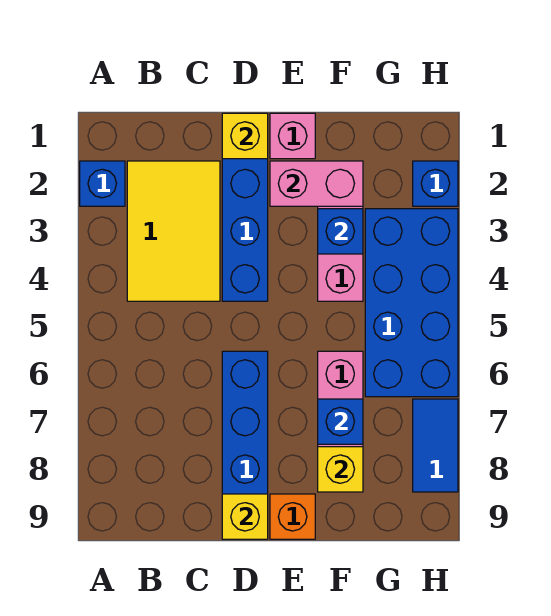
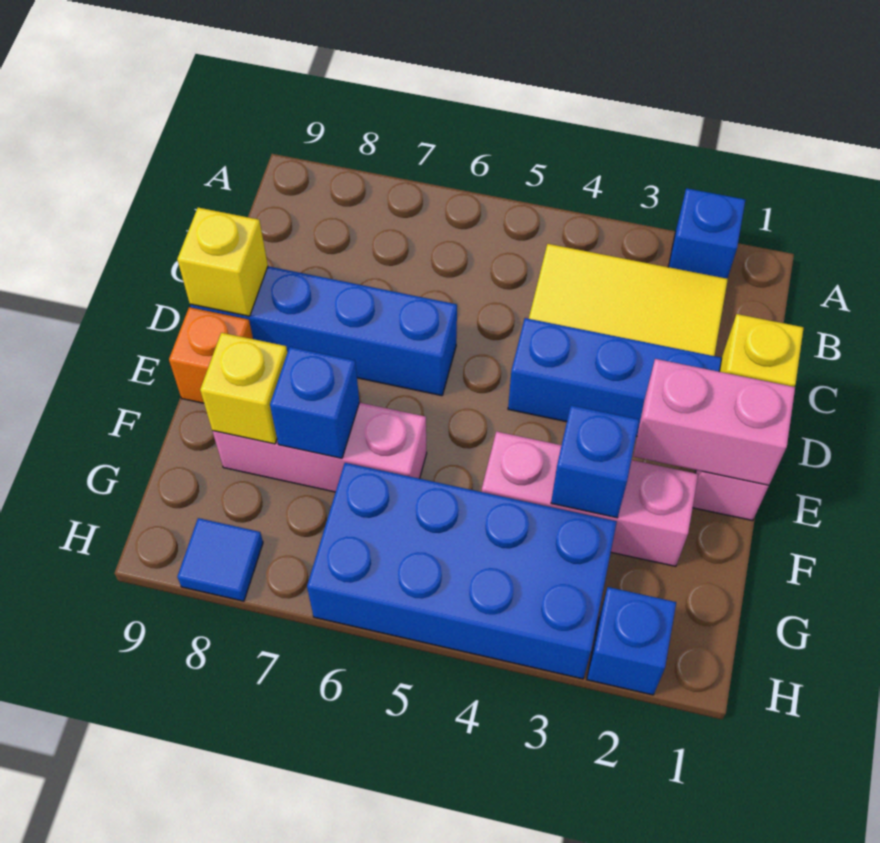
pink brick E2:F2 level 2 -> pink brick E1:E2 level 2
blue tile H7:H8 level 1 -> blue tile H8 level 1

